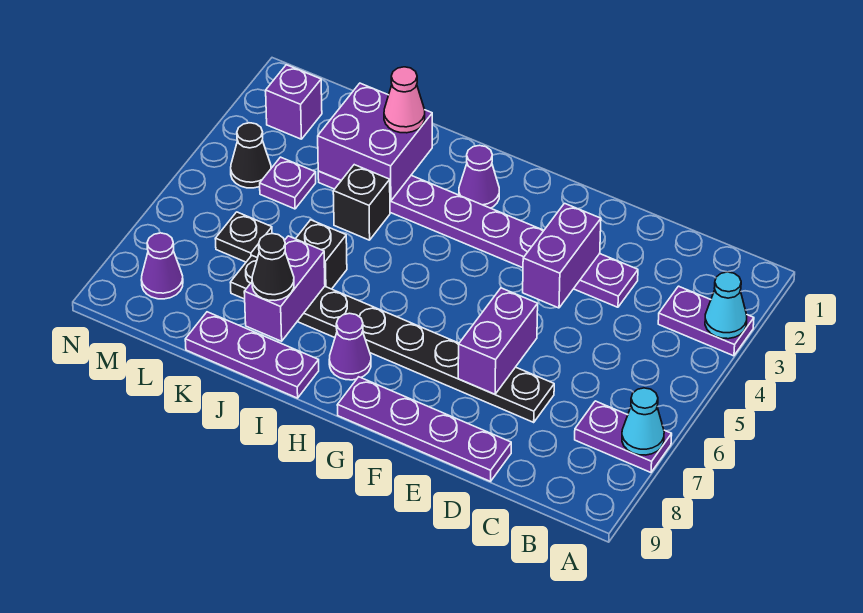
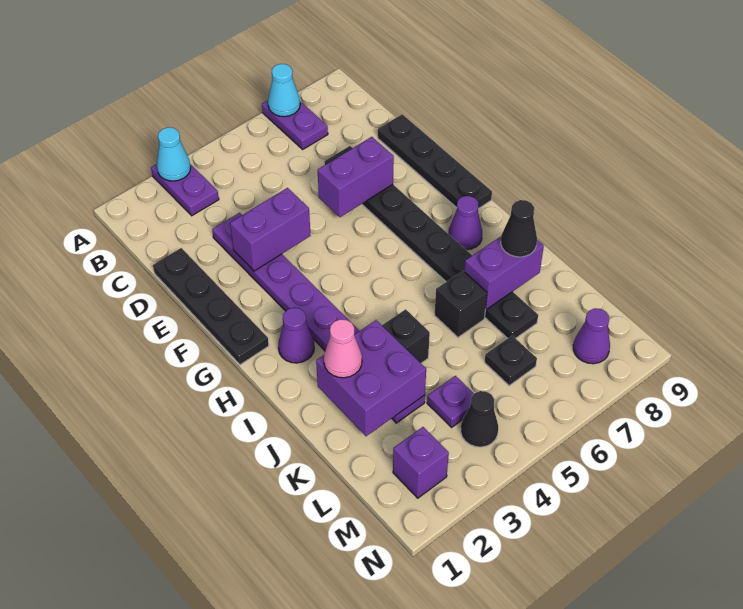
none -> black plate D1:G1 level 1
purple plate D9:G9 level 1 -> black plate D9:G9 level 1
purple plate I9:K9 level 1 -> none

